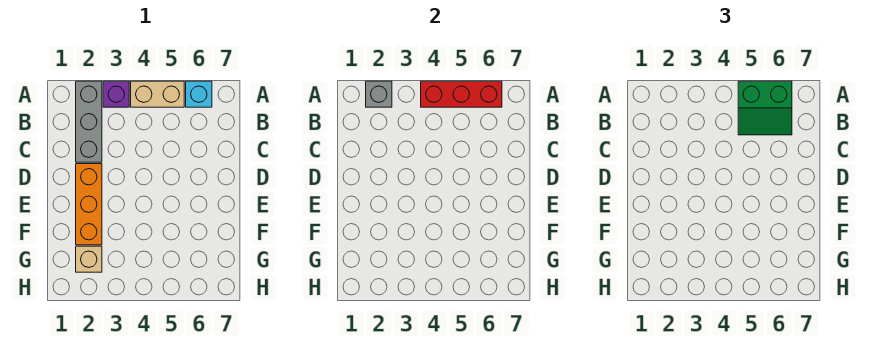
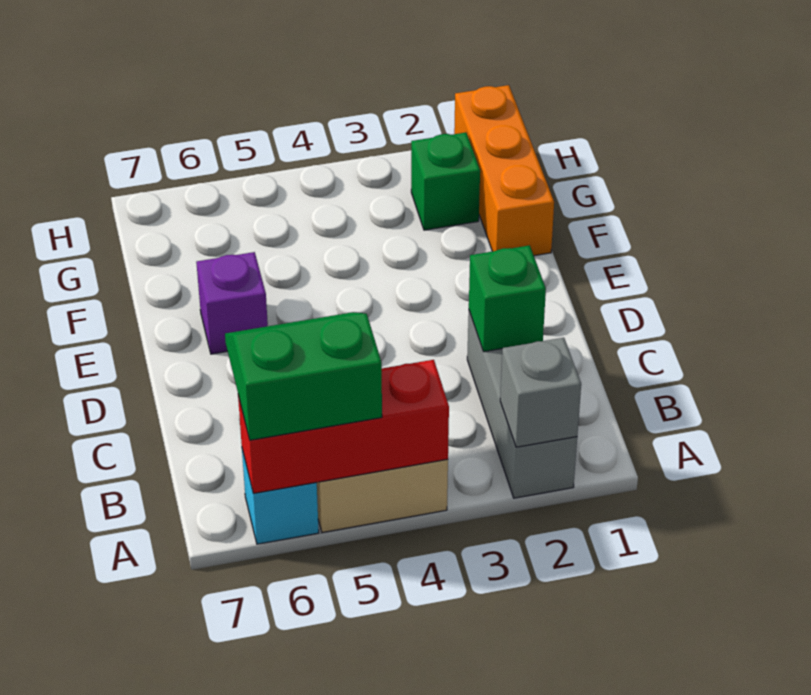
purple brick A3 level 1 -> purple brick E6 level 1
none -> green brick C2 level 2
orange brick D2:F2 level 1 -> orange brick F1:H1 level 1
tan brick G2 level 1 -> green brick G2 level 1

